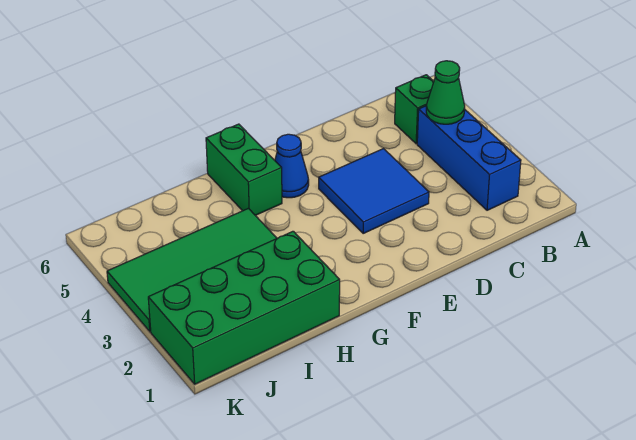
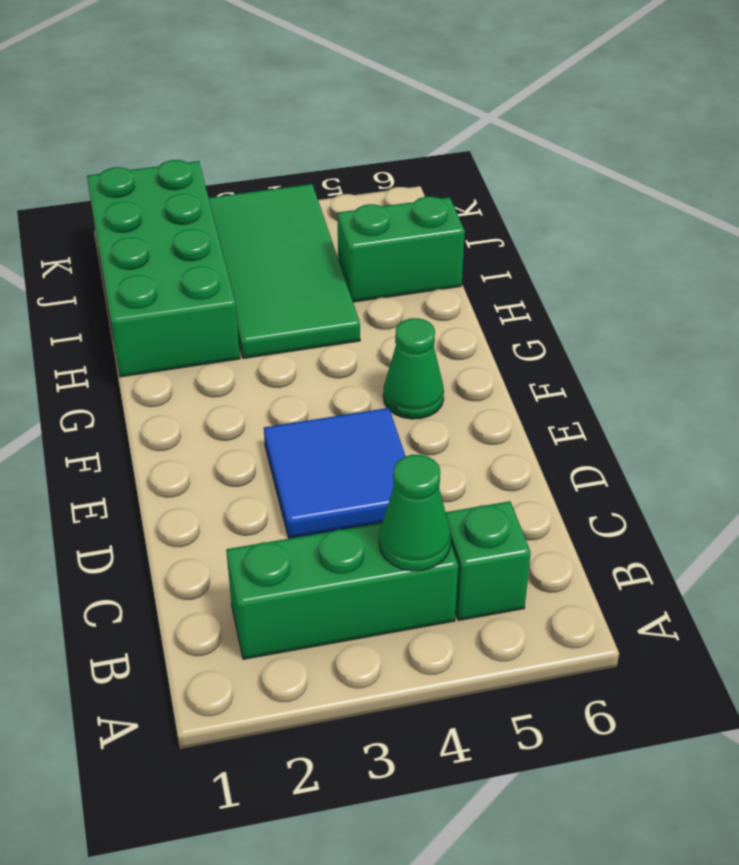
blue brick B2:B4 level 1 -> green brick B2:B4 level 1
blue cone F5 level 1 -> green cone F5 level 1
green brick G5:G6 level 1 -> green brick I5:I6 level 1

